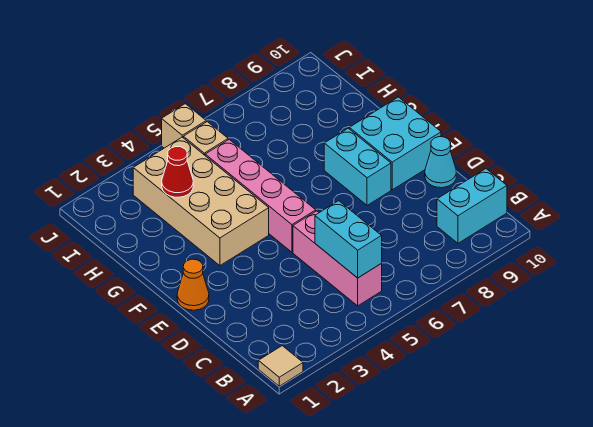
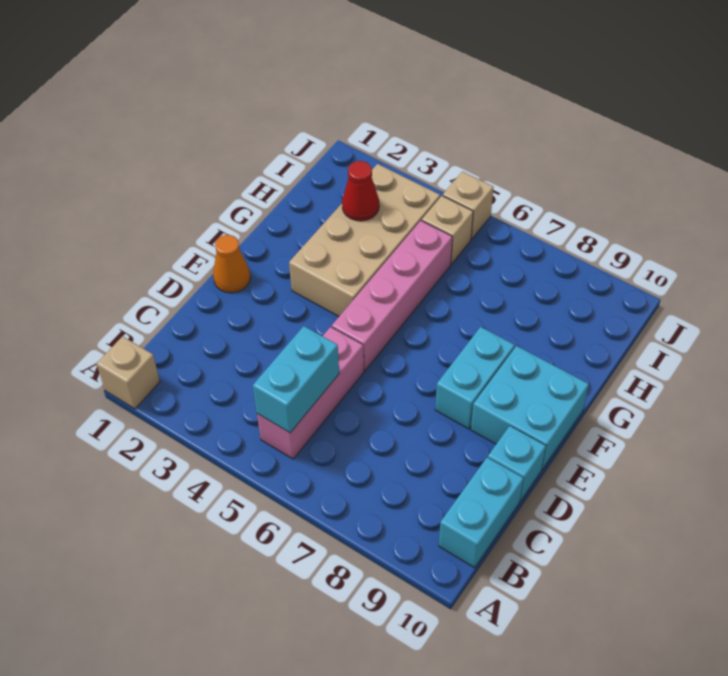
tan tile A1 level 1 -> tan brick A1 level 1
cyan brick B9:B10 level 1 -> cyan brick B10:C10 level 1
cyan cone D10 level 1 -> cyan brick D10 level 1

